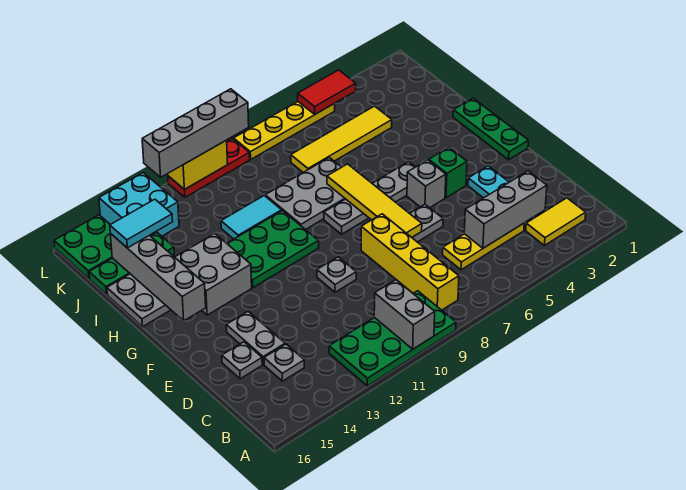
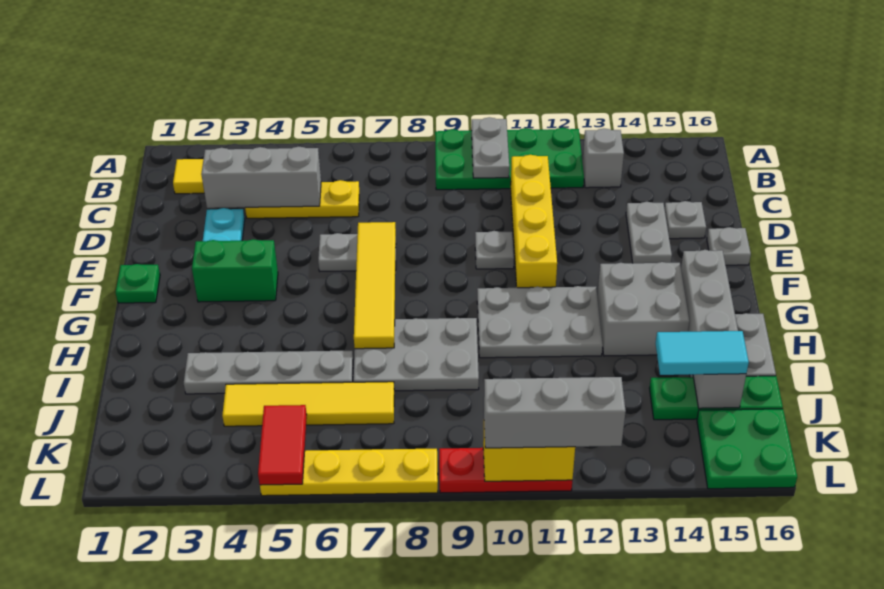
grey brick A10:B10 level 2 -> grey plate A10:B10 level 2
yellow brick B8:E8 level 1 -> yellow brick C11:F11 level 1
grey plate C14 level 1 -> grey plate E16 level 1
green plate F1:H1 level 1 -> green plate F1 level 1
green brick F4 level 1 -> green brick F3:F4 level 1
grey brick F5 level 1 -> grey brick B13 level 1
grey plate G5:G8 level 1 -> grey plate I3:I6 level 1
green plate G10:H12 level 1 -> grey plate G10:H12 level 1
cyan tile I10:I11 level 1 -> none
cyan brick K13:L14 level 1 -> none
red tile L4:L5 level 2 -> red tile K5:L5 level 2
grey brick L9:L12 level 3 -> grey brick L10:L12 level 3

